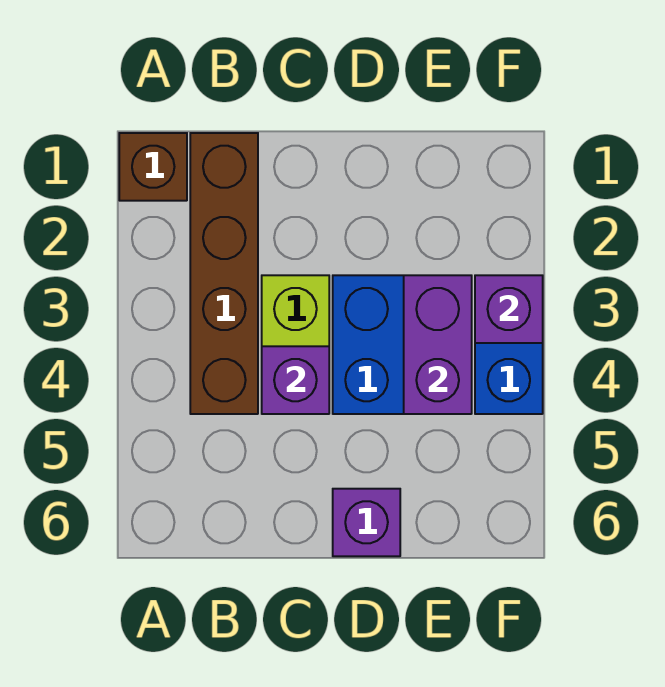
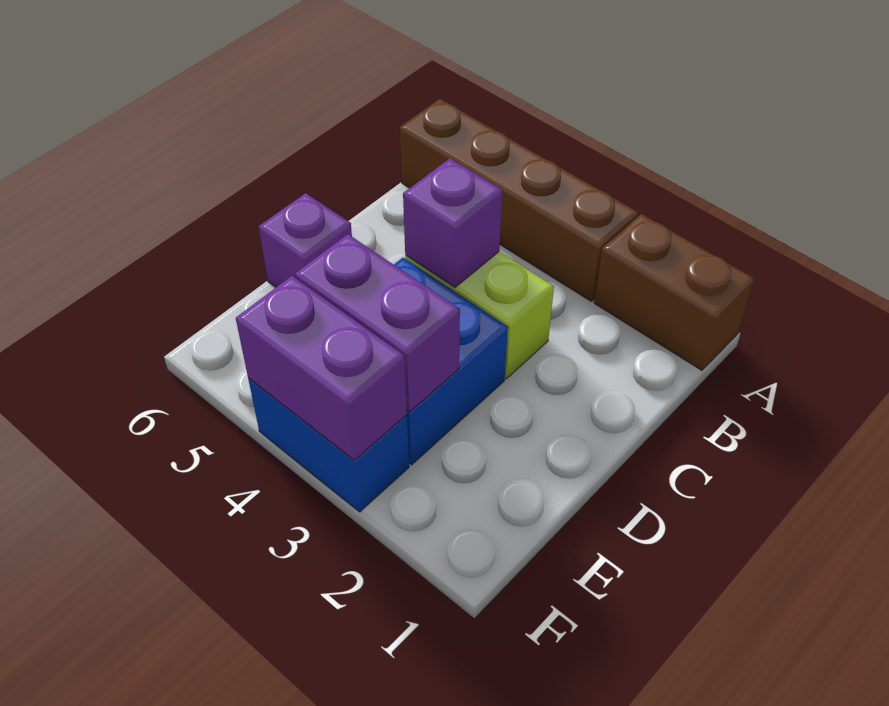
brown brick A1 level 1 -> brown brick A1:A2 level 1
brown brick B1:B4 level 1 -> brown brick A3:A6 level 1
purple brick F3 level 2 -> purple brick F3:F4 level 2

